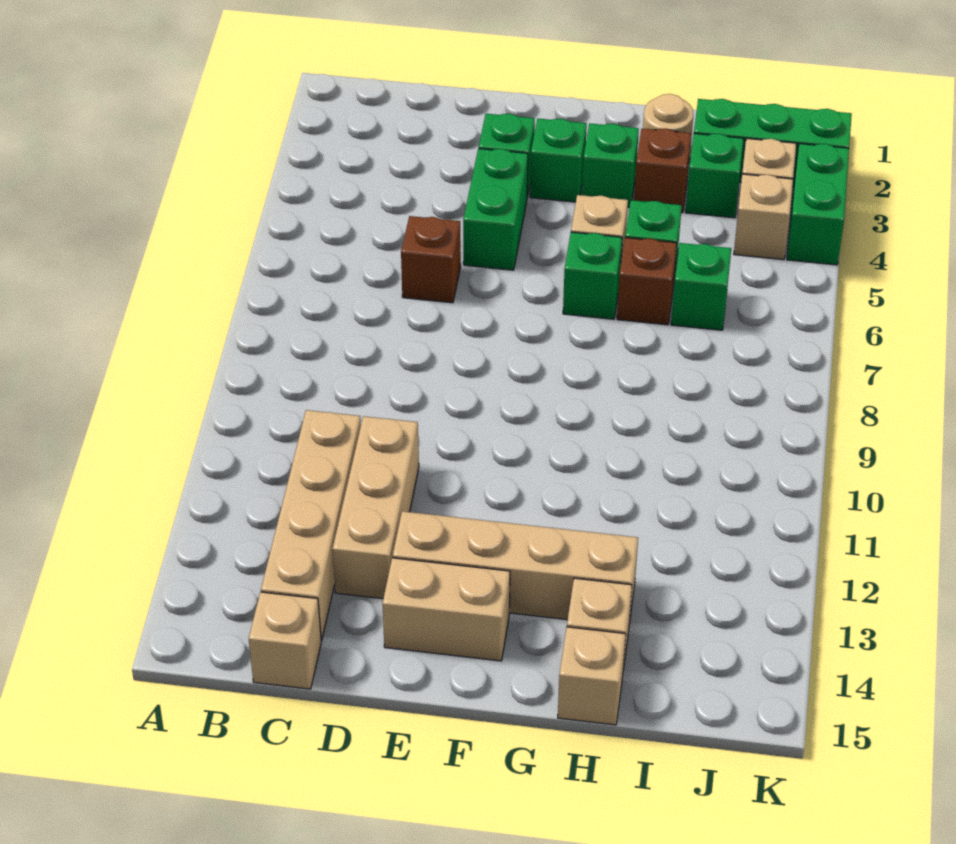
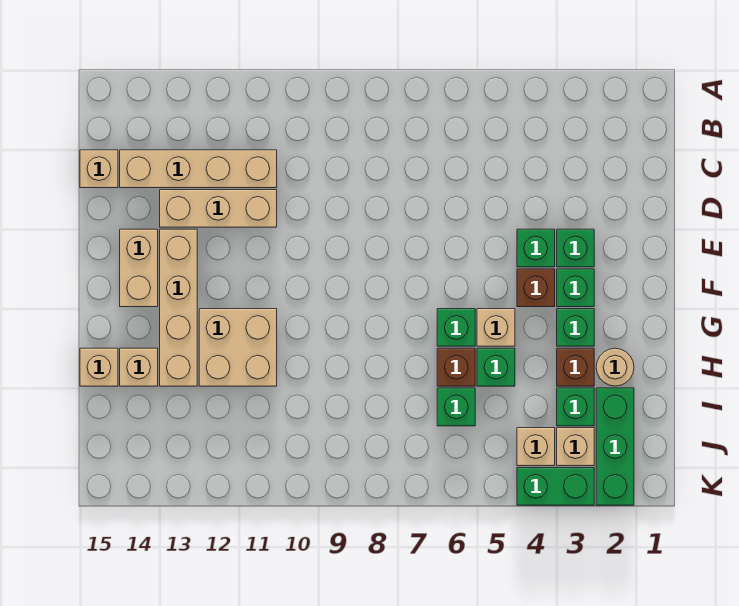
brown brick D6 level 1 -> brown brick F4 level 1
green brick E4:E5 level 1 -> green brick E4 level 1
none -> tan brick G11:H12 level 1

